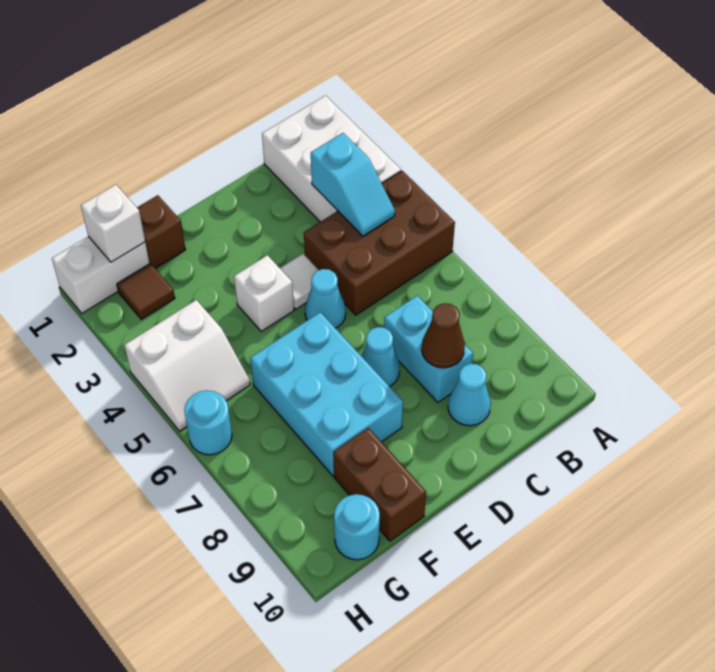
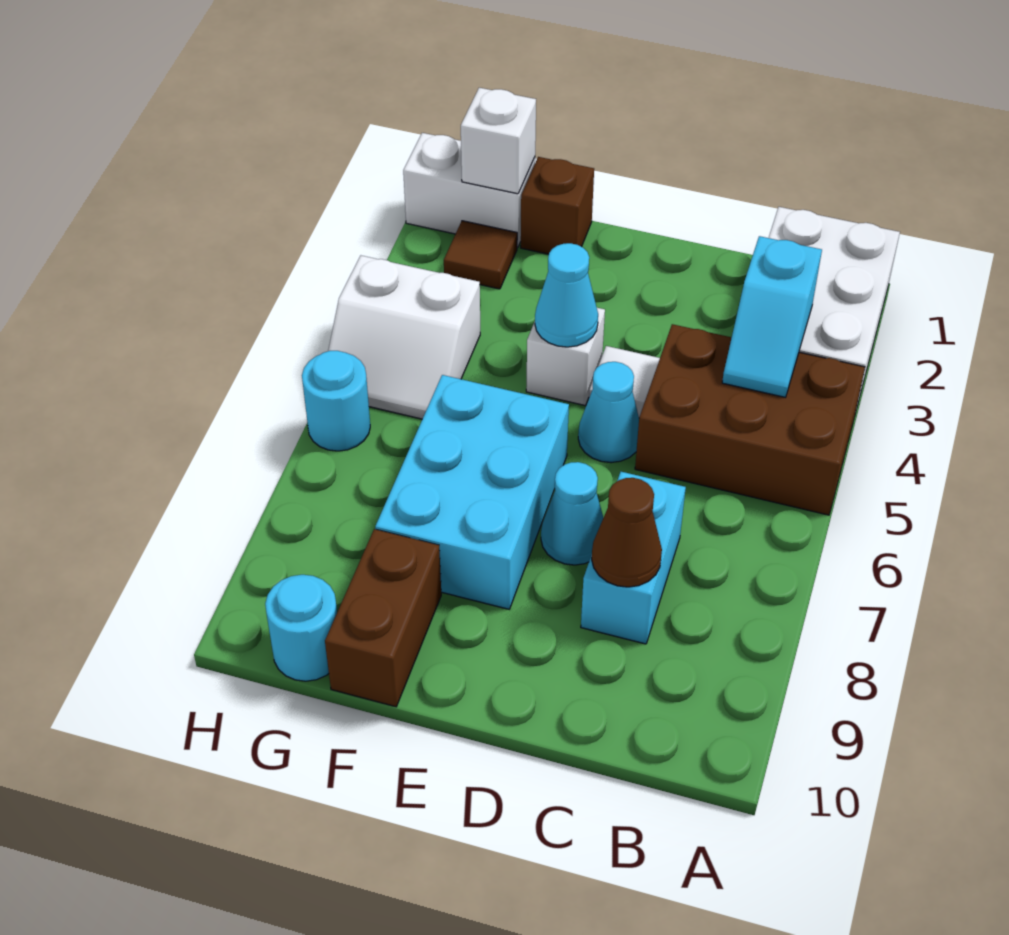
cyan cone C9 level 1 -> cyan cone E4 level 2

